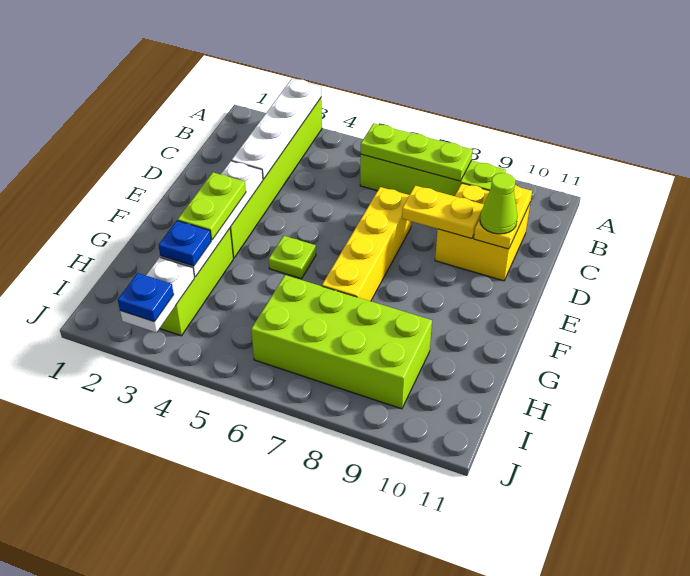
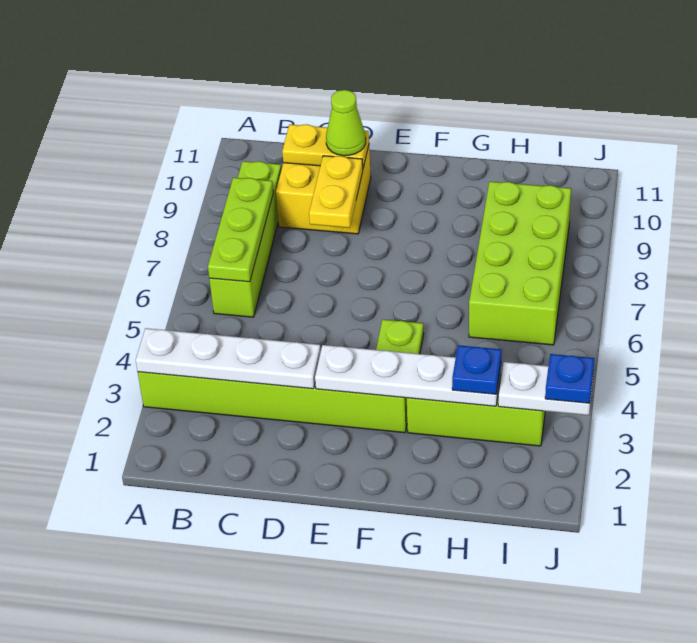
yellow brick D7:G7 level 1 -> none
lime plate F3:G3 level 3 -> none

